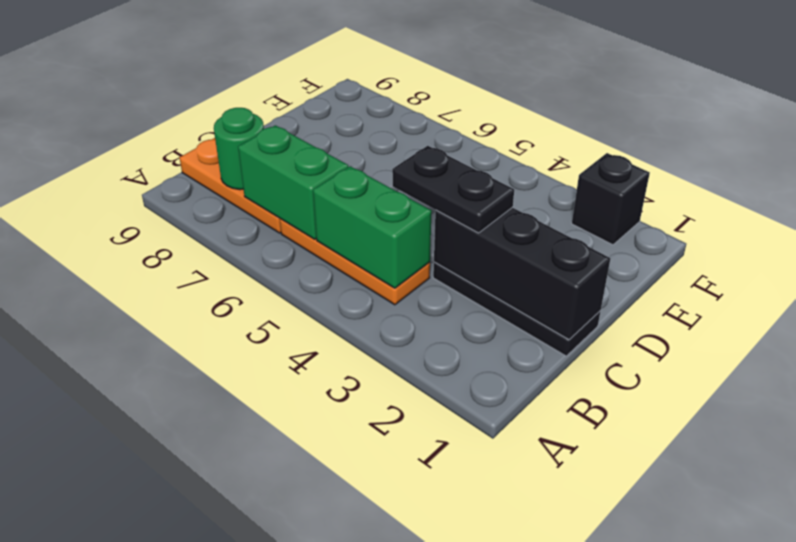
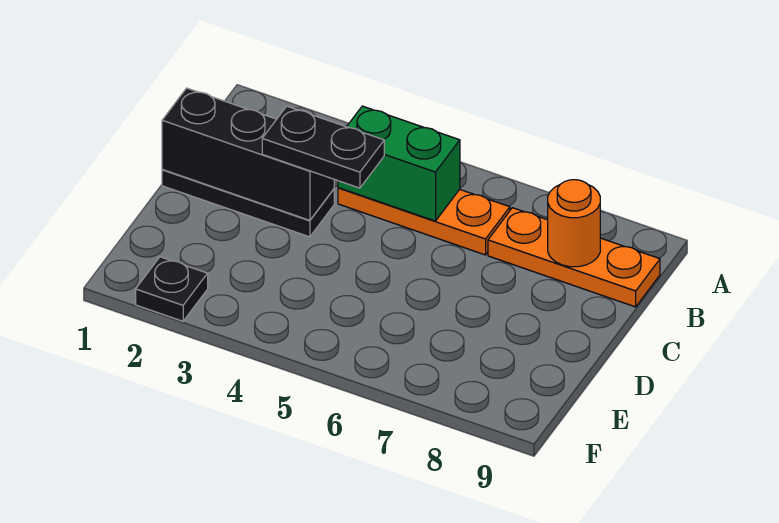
green brick B6:B7 level 2 -> none
green round brick B8 level 2 -> orange round brick B8 level 2
black brick F2 level 1 -> black plate F2 level 1

